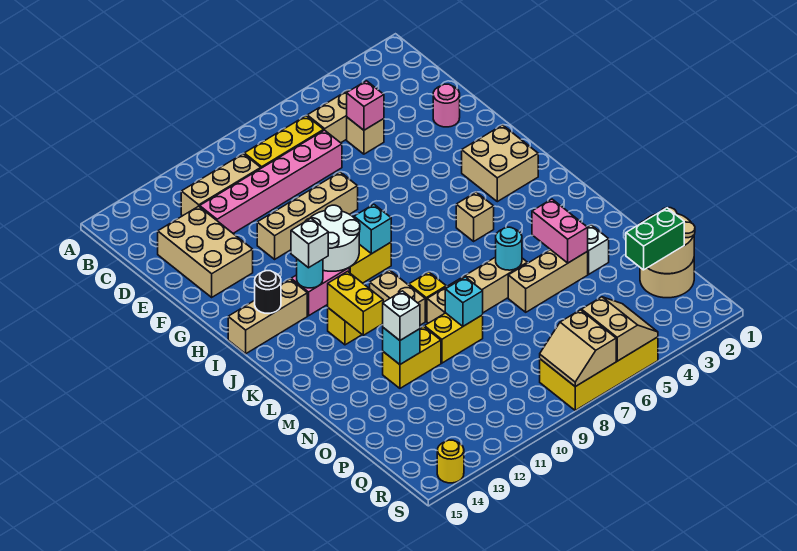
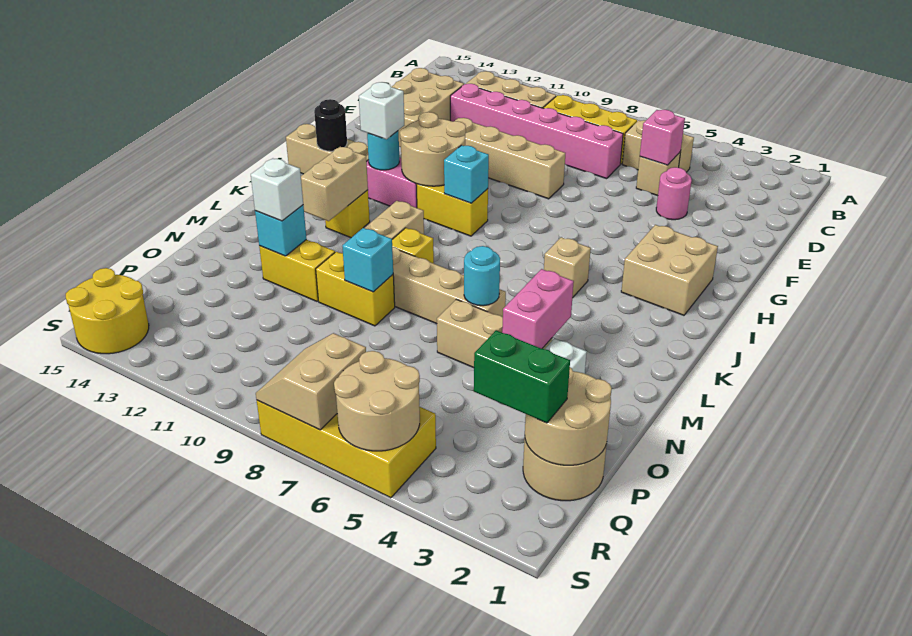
pink round brick E2 level 1 -> pink round brick E4 level 1
white round brick H10:I11 level 2 -> tan round brick H10:I11 level 2
yellow brick K12:L12 level 2 -> tan brick K12:L12 level 2
tan slope R5:S6 level 2 top 6 -> tan round brick R5:S6 level 2
yellow round brick S14 level 1 -> yellow round brick R14:S15 level 1

